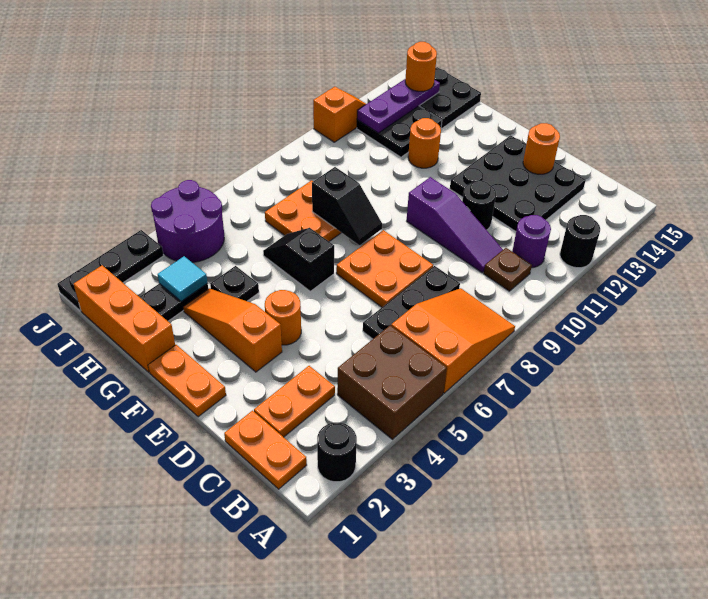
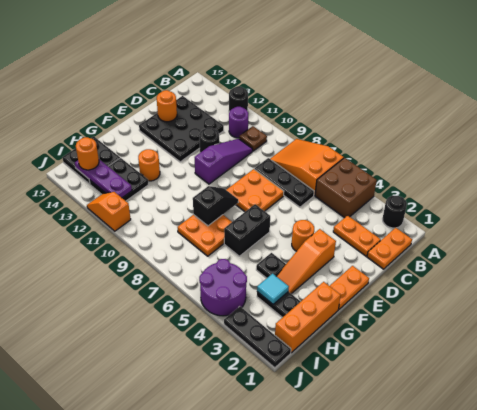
black slope F6:G6 level 1 top F -> black brick F6:G6 level 1

